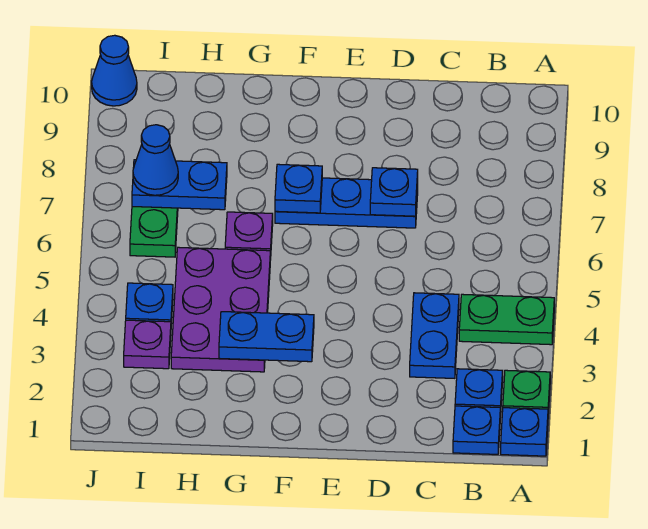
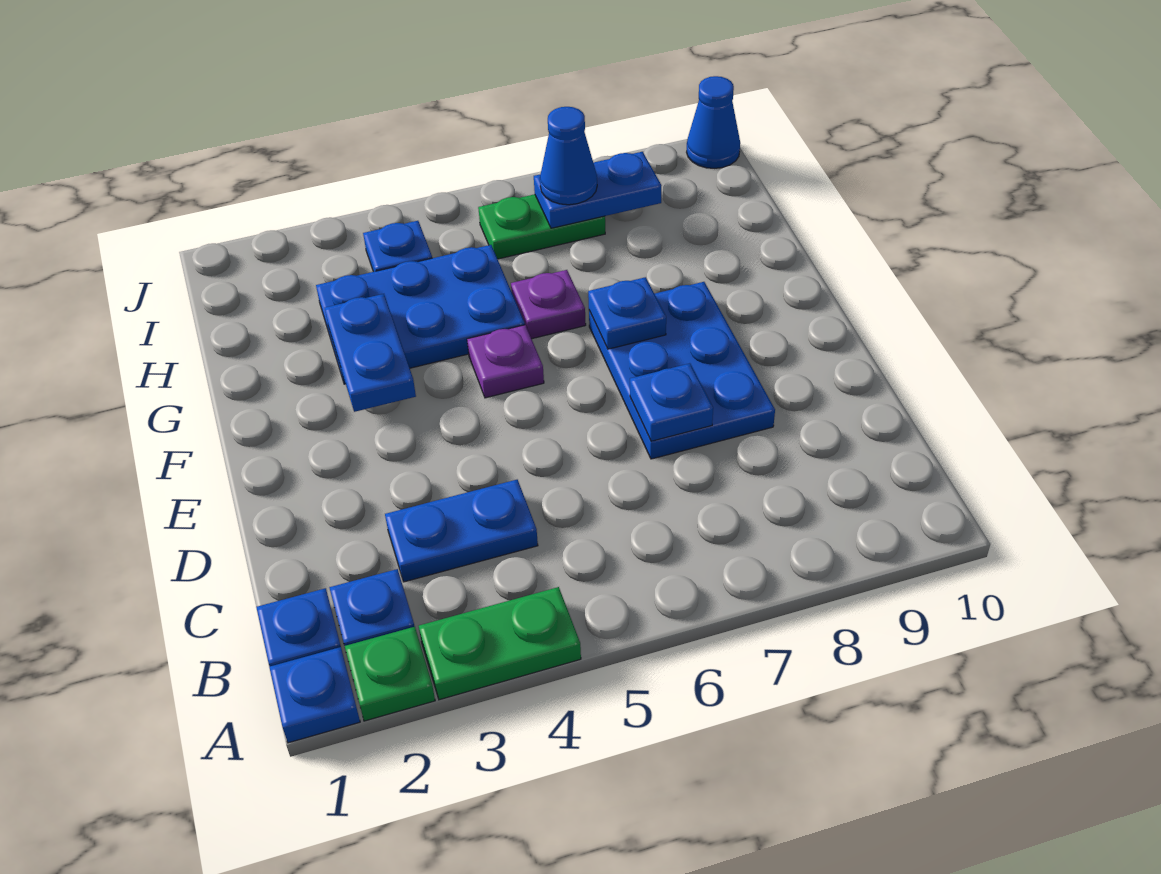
green plate A4:B4 level 1 -> green plate A3:A4 level 1
blue plate D7:F7 level 1 -> blue plate D7:F8 level 1
purple plate G3:H5 level 1 -> blue plate G3:H5 level 1
blue plate H7:I7 level 2 -> blue plate I7:I8 level 2
purple plate I3 level 1 -> purple plate F5 level 1

